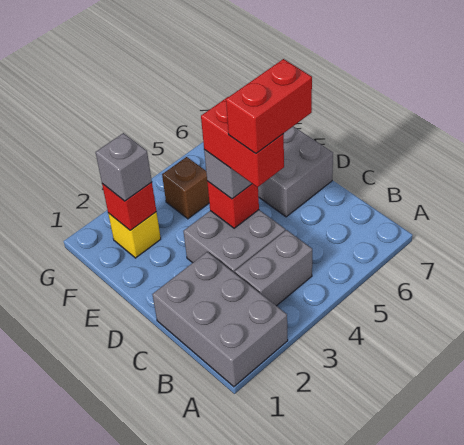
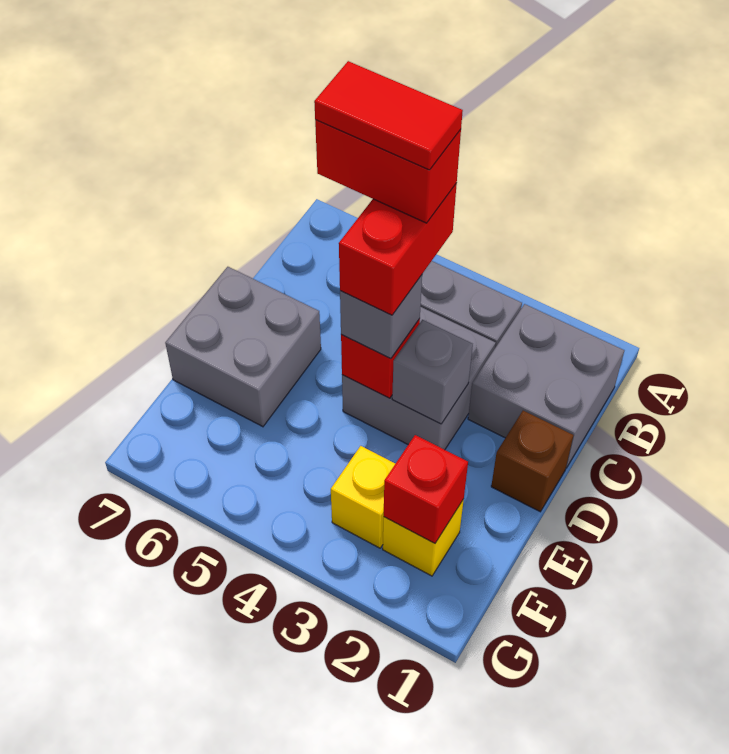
grey brick A1:C2 level 1 -> grey brick B1:C2 level 1
none -> red tile C4:C5 level 6
grey brick F2 level 3 -> grey brick D3 level 2
none -> yellow brick F3 level 1
brown brick F4 level 1 -> brown brick D1 level 1

